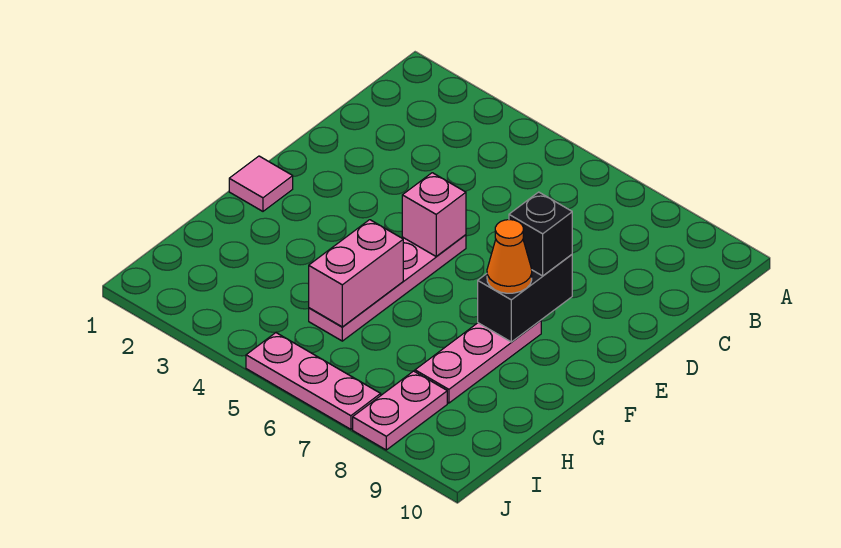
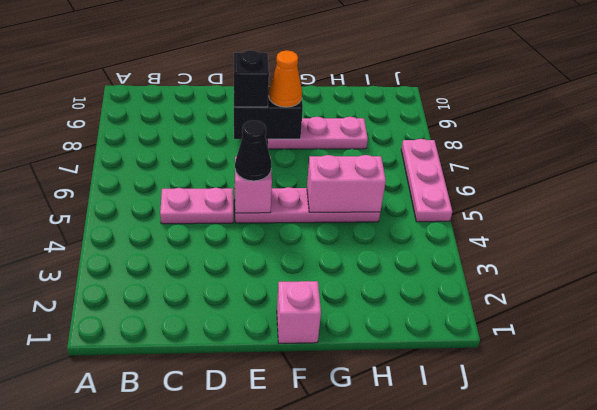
none -> black cone E5 level 3
pink tile F1 level 1 -> pink brick F1 level 1
pink plate I8:J8 level 1 -> pink plate C5:D5 level 1

